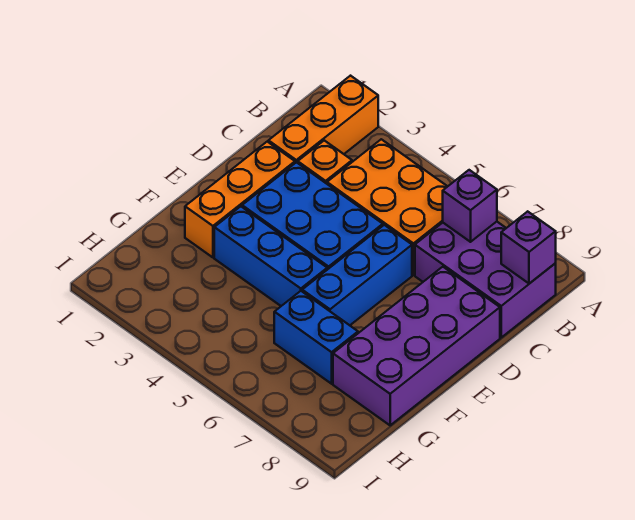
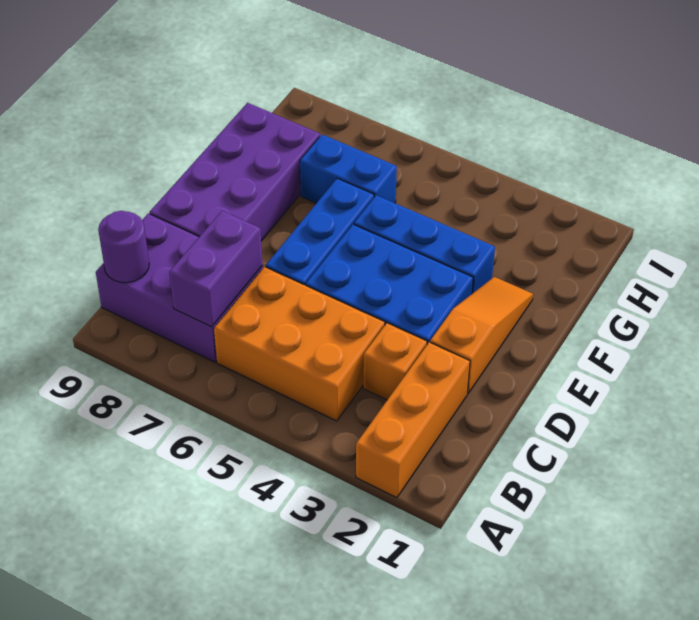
purple brick B7 level 2 -> purple brick B7:C7 level 2
purple brick B9 level 2 -> purple round brick B9 level 2
orange brick D2:F2 level 1 -> orange slope D2:F2 level 1 top D

